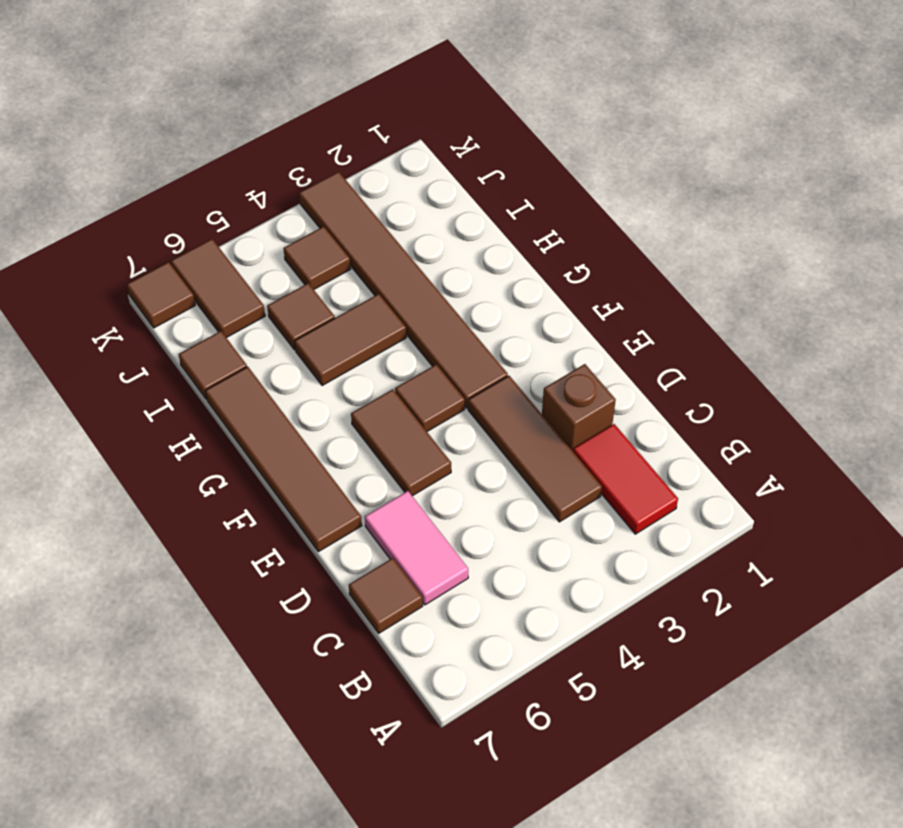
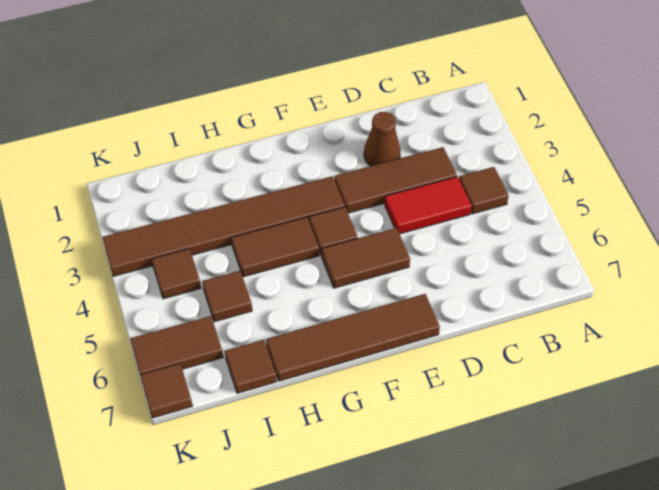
red tile B2:C2 level 1 -> red tile C4:D4 level 1
pink tile C6:D6 level 1 -> none
brown tile C7 level 1 -> brown tile B4 level 1
brown brick D2 level 1 -> brown cone D2 level 1
brown tile H4:H5 level 1 -> brown tile G4:H4 level 1

